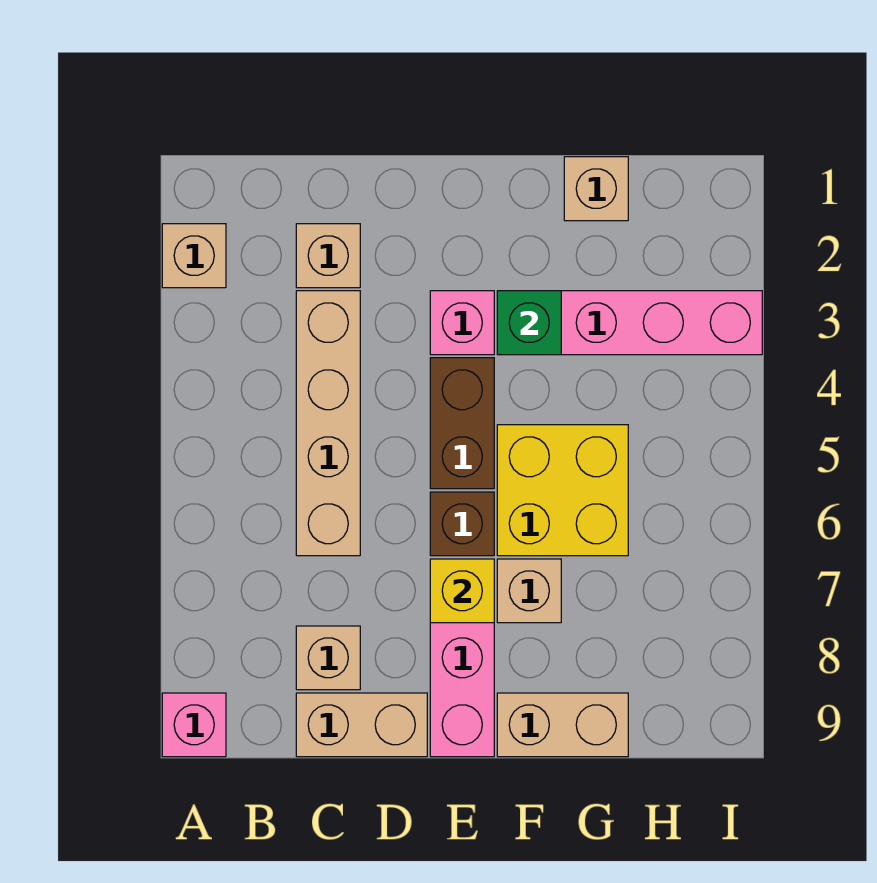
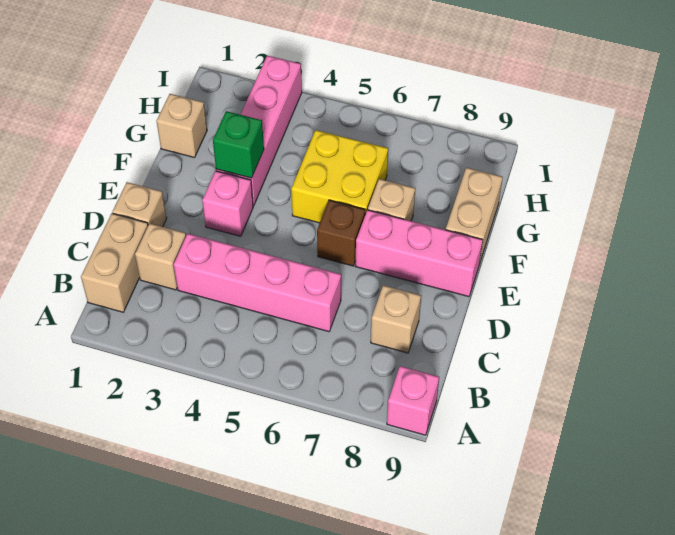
tan brick A2 level 1 -> tan brick D1 level 1
tan brick C3:C6 level 1 -> pink brick C3:C6 level 1
tan brick C9:D9 level 1 -> tan brick B1:C1 level 1
brown brick E4:E5 level 1 -> none
yellow brick E7 level 2 -> none

